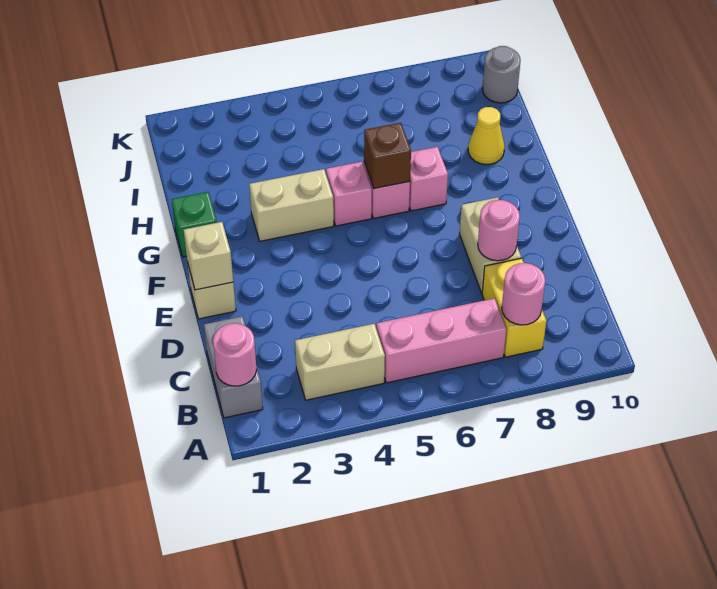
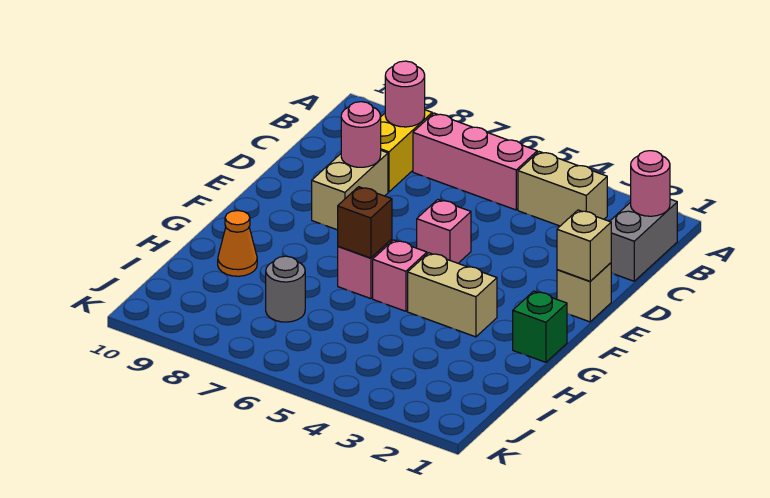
pink brick G7 level 1 -> pink brick E5 level 1
yellow cone H9 level 1 -> orange cone H9 level 1
grey round brick J10 level 1 -> grey round brick I7 level 1

